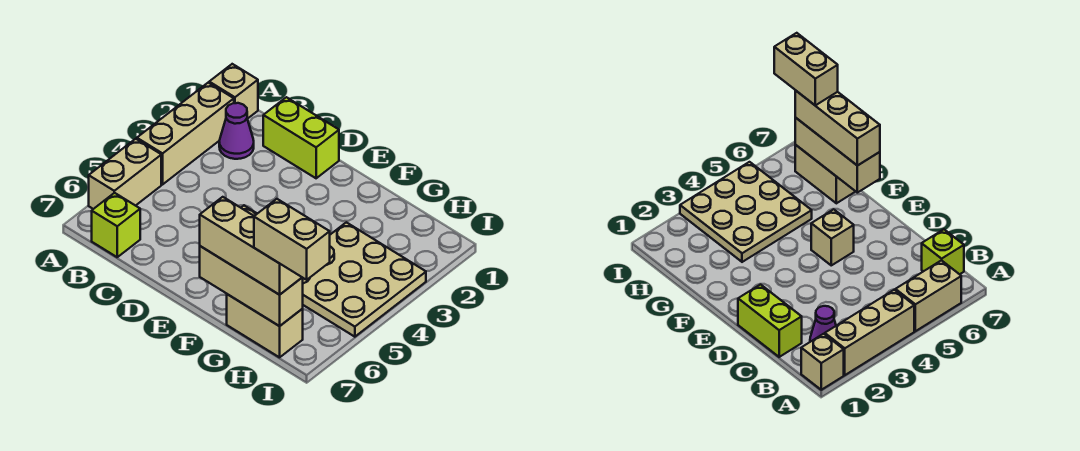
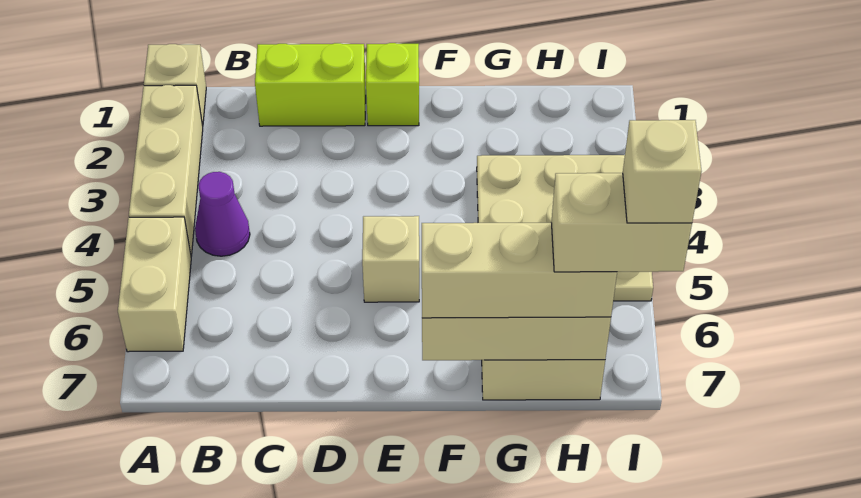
purple cone B2 level 1 -> purple cone B4 level 1
lime brick B7 level 1 -> lime brick E1 level 1
none -> tan brick I7 level 5

